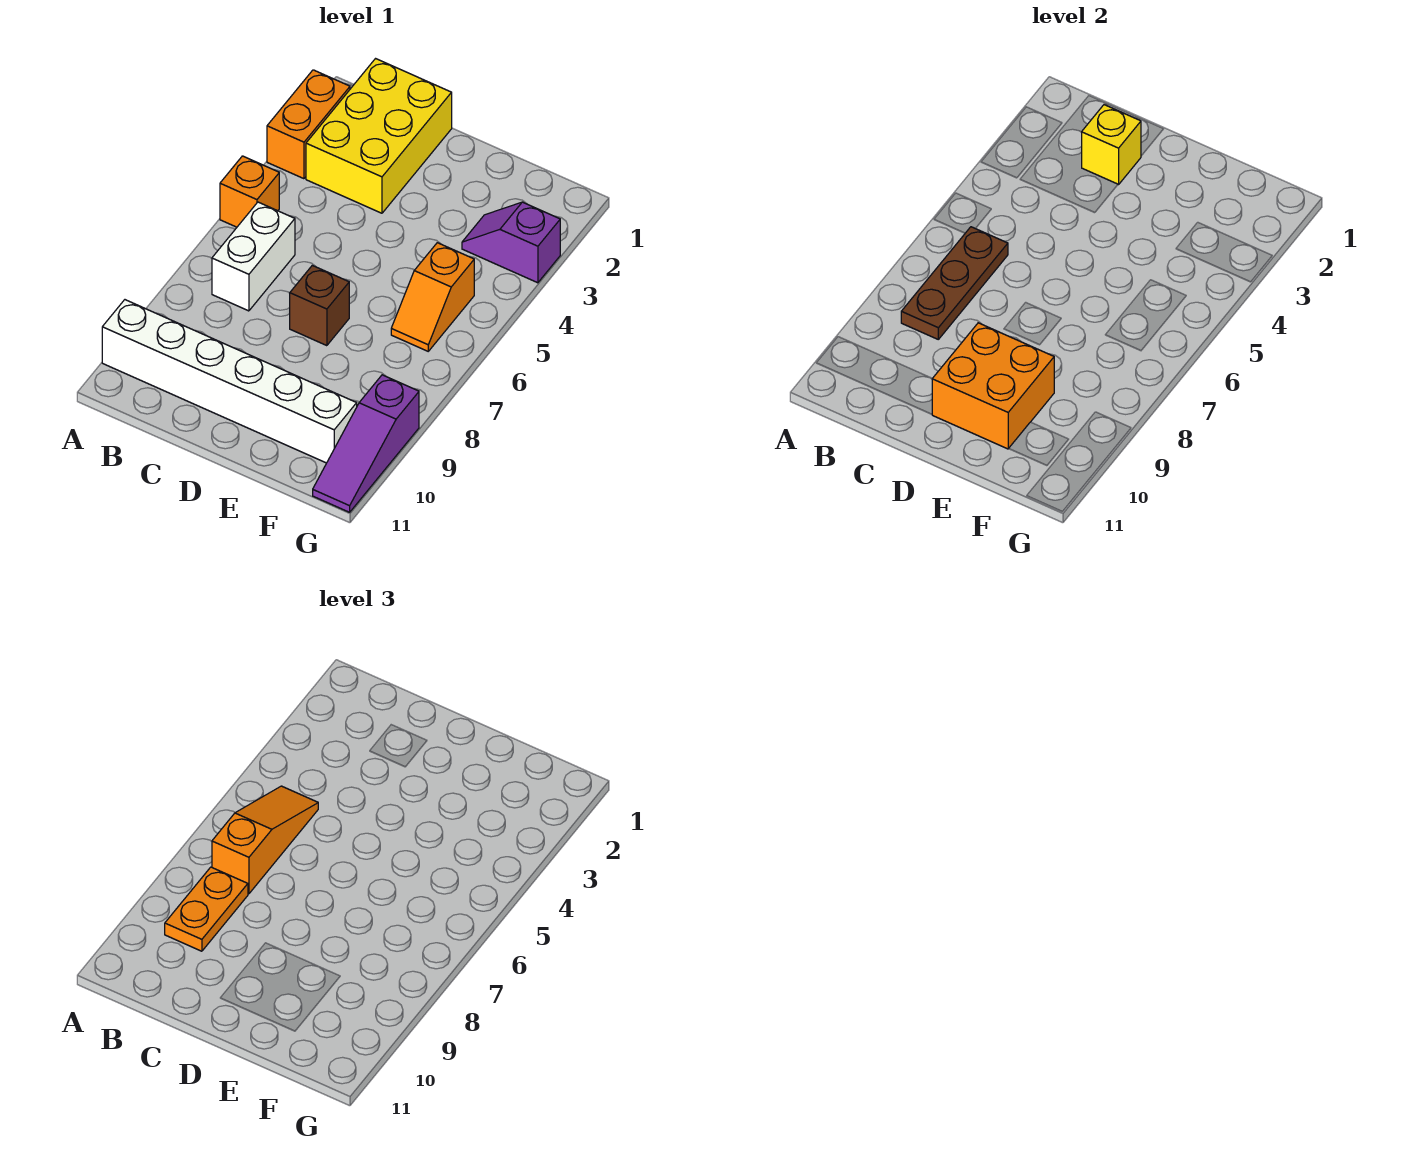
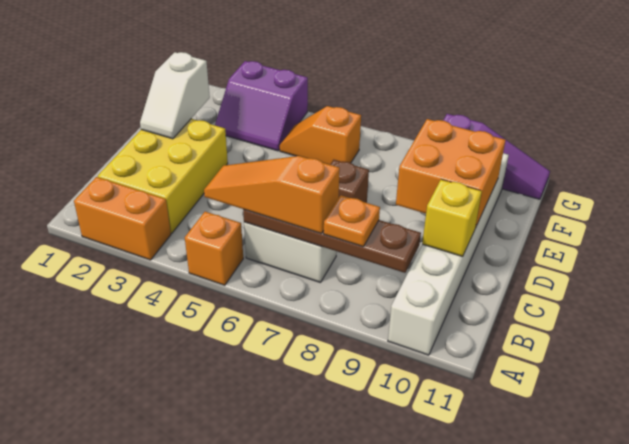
yellow brick B1:C3 level 1 -> yellow brick B2:D3 level 1
brown plate B6:B8 level 2 -> brown plate B6:B9 level 2
orange plate B8:B9 level 3 -> orange plate B8 level 3
yellow brick C2 level 2 -> yellow brick C10 level 2
none -> white slope D2:E2 level 2 top E
purple slope F3:G3 level 1 top G -> purple slope F3:G4 level 1 top G
orange slope F5:F6 level 1 top 5 -> orange slope F5:F6 level 1 top 6

